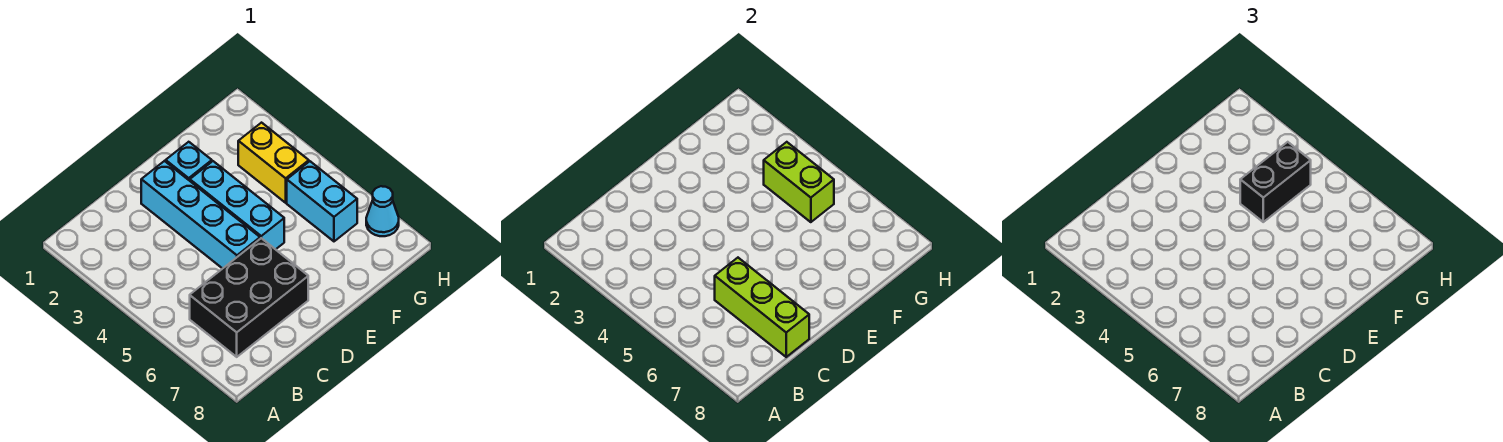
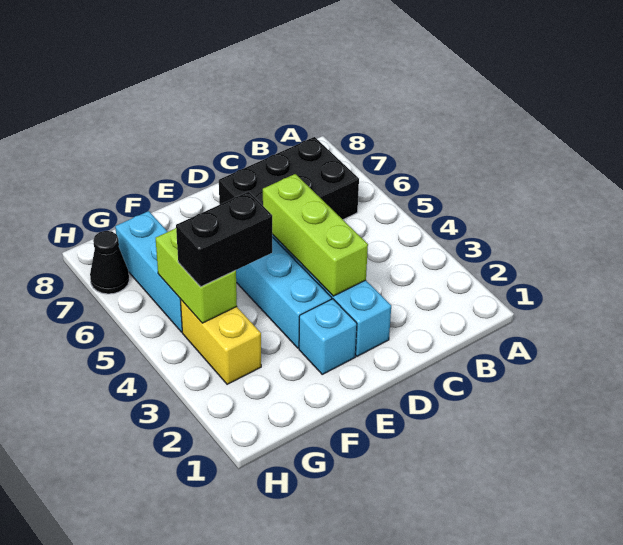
lime brick C6:C8 level 2 -> lime brick D3:D5 level 2
cyan brick G5:G6 level 1 -> cyan brick G5:G7 level 1
cyan cone H7 level 1 -> black cone H7 level 1

